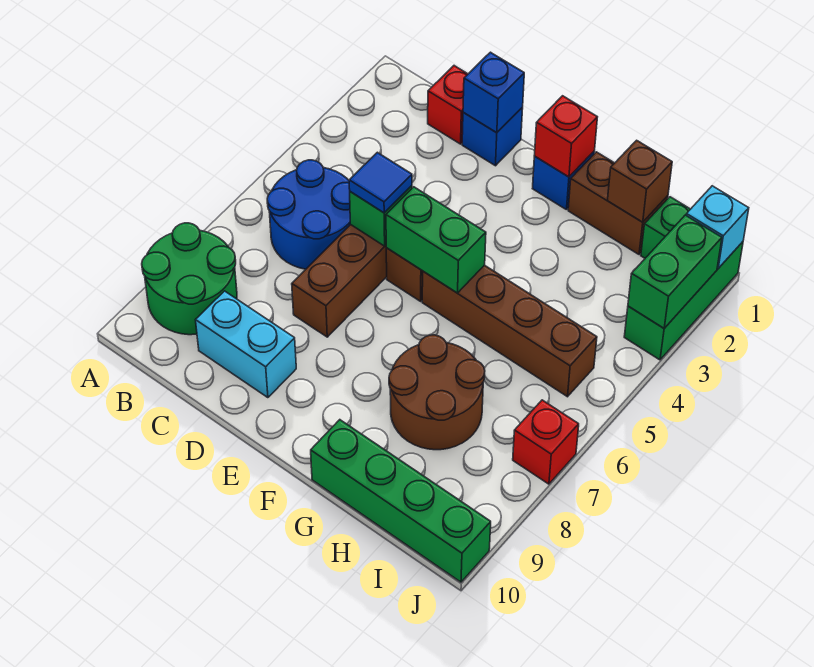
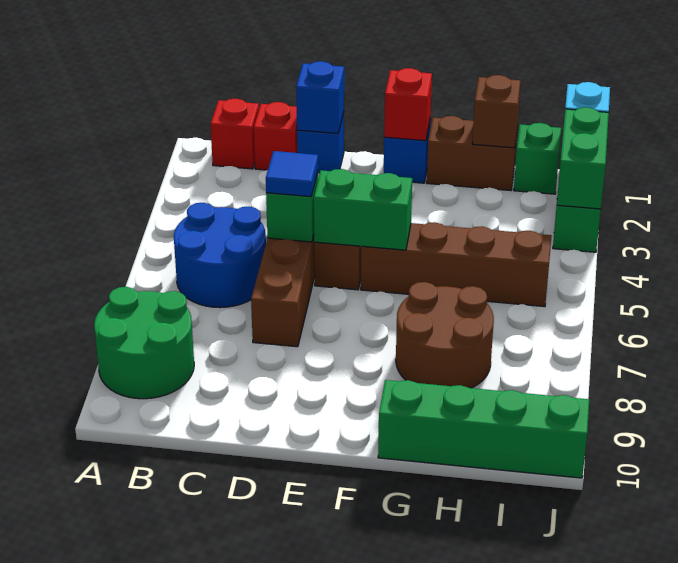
cyan brick C9:D9 level 1 -> none
red brick J7 level 1 -> red brick B1 level 1

